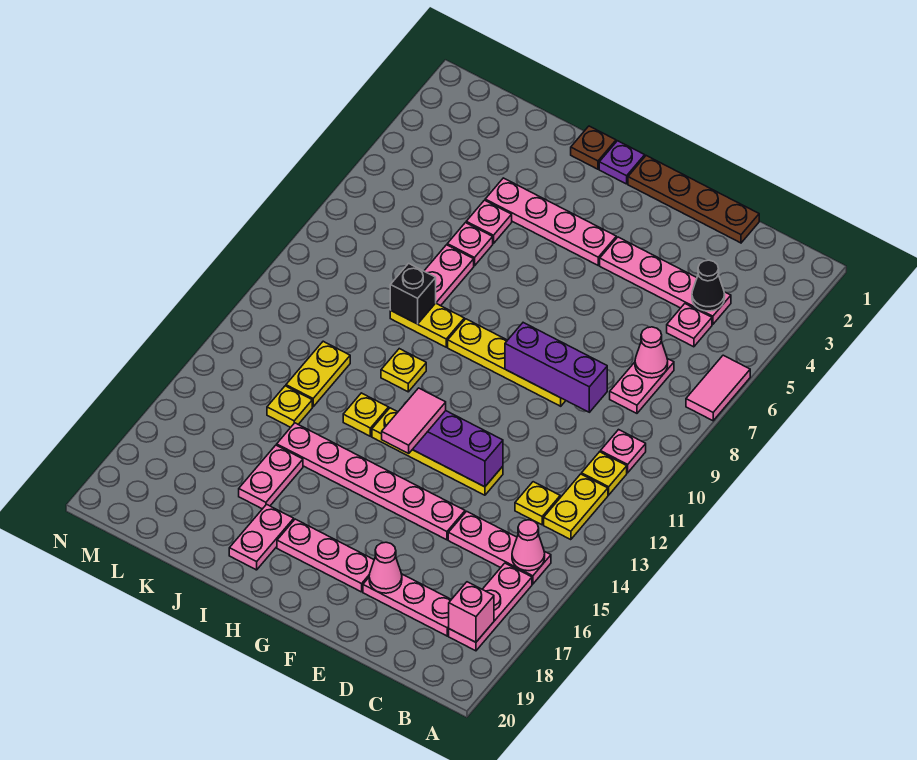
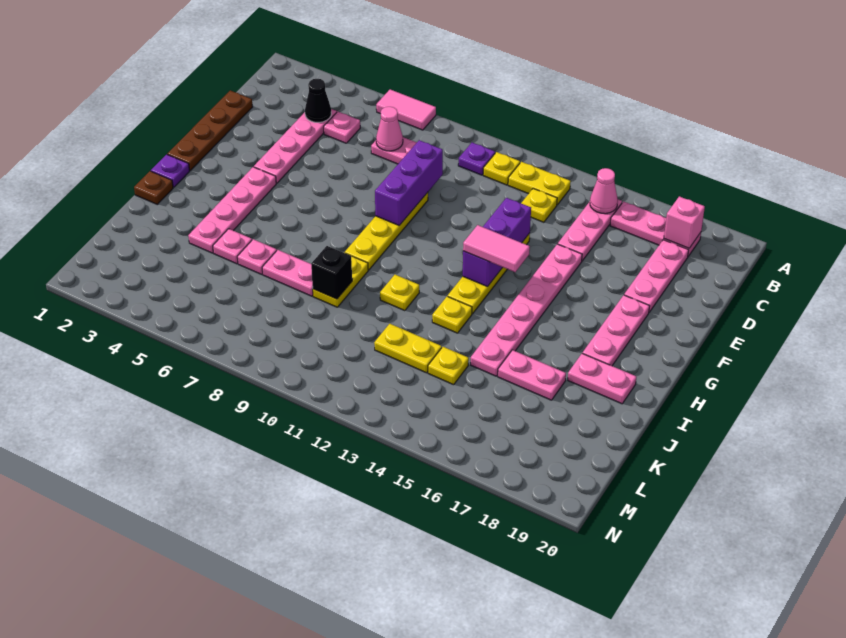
pink plate B10 level 1 -> purple plate B10 level 1
pink cone E18 level 2 -> none

